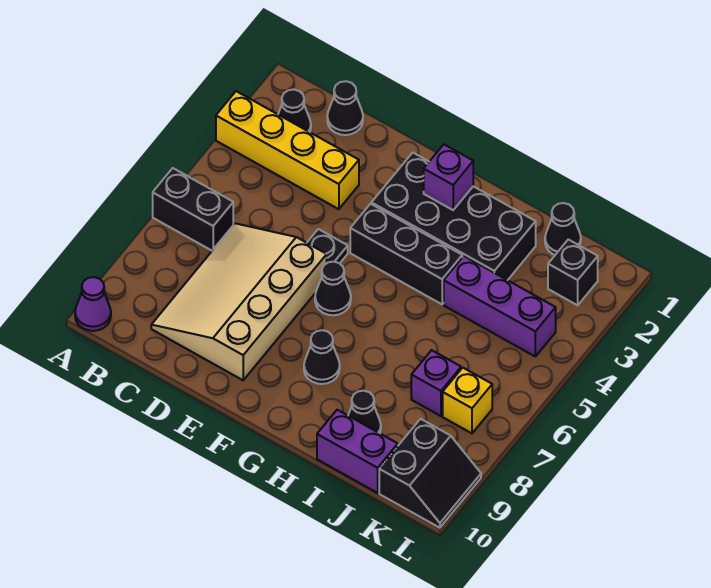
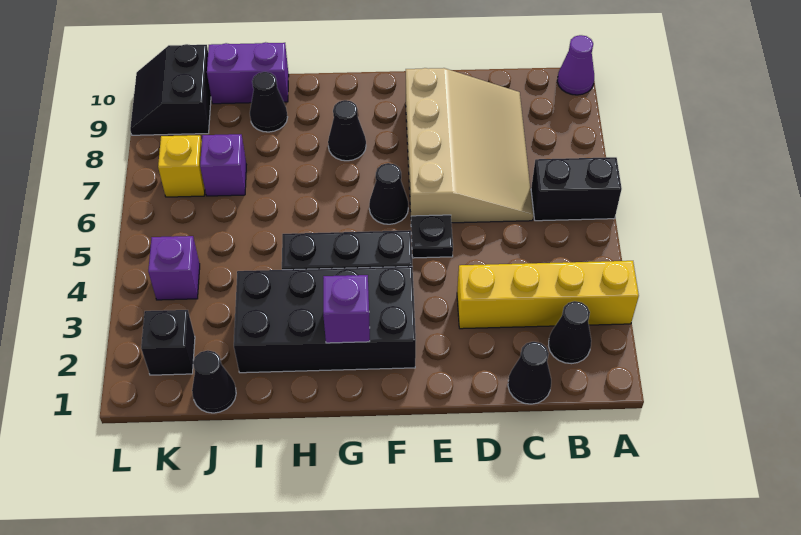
purple brick I4:K4 level 1 -> purple brick K4 level 1

